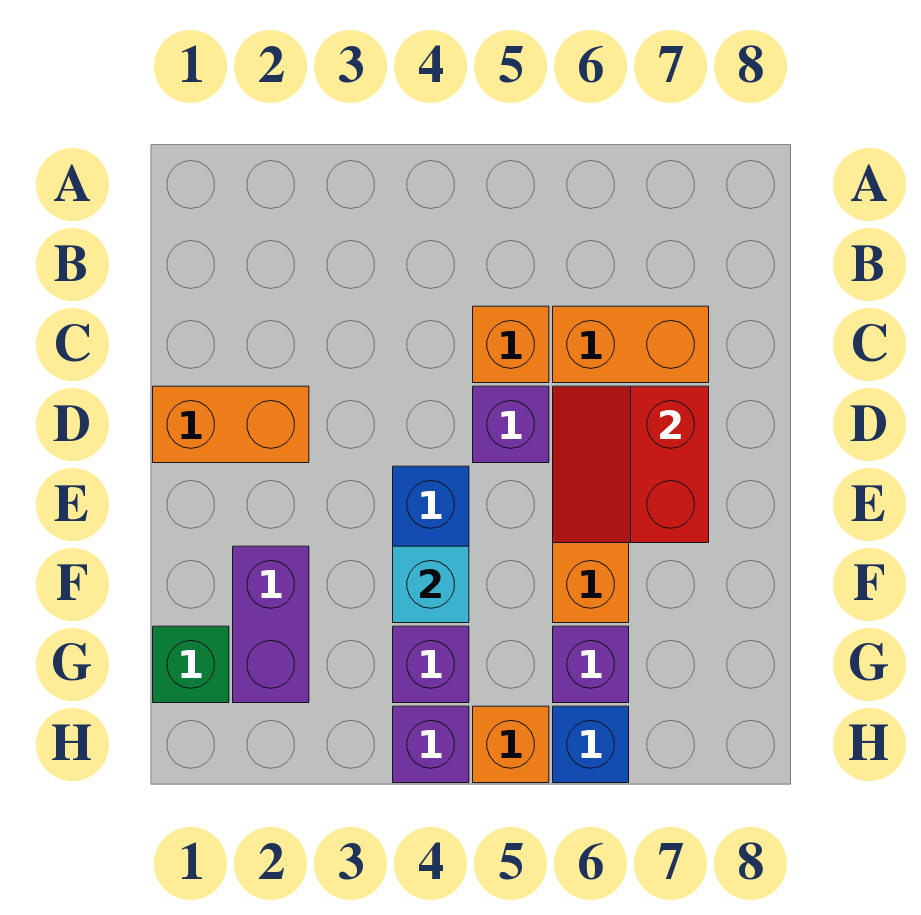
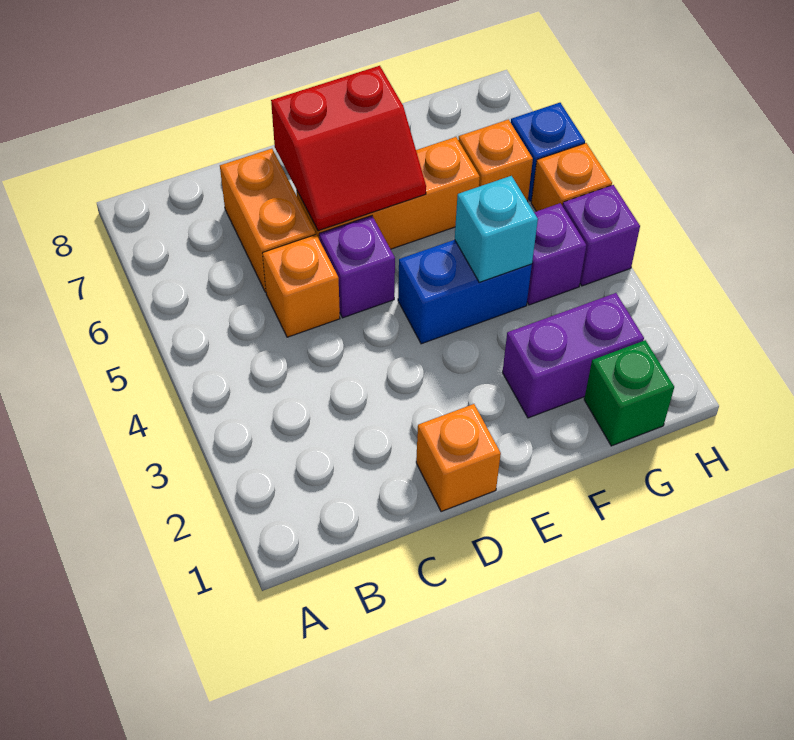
orange brick D1:D2 level 1 -> orange brick D1 level 1
purple brick G6 level 1 -> orange brick G6 level 1

